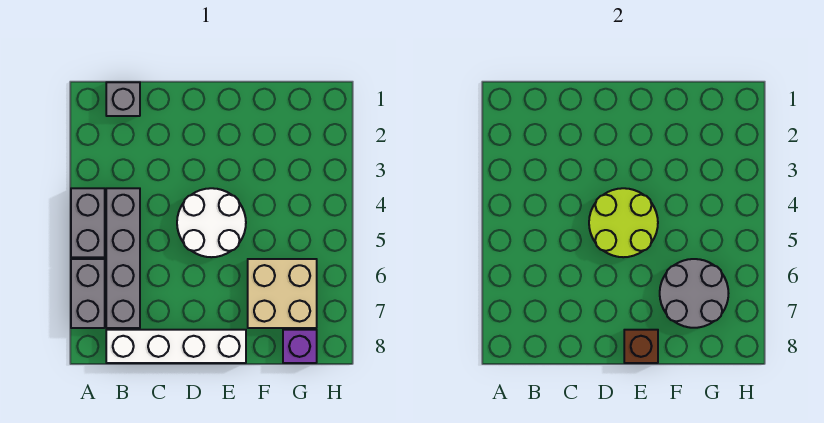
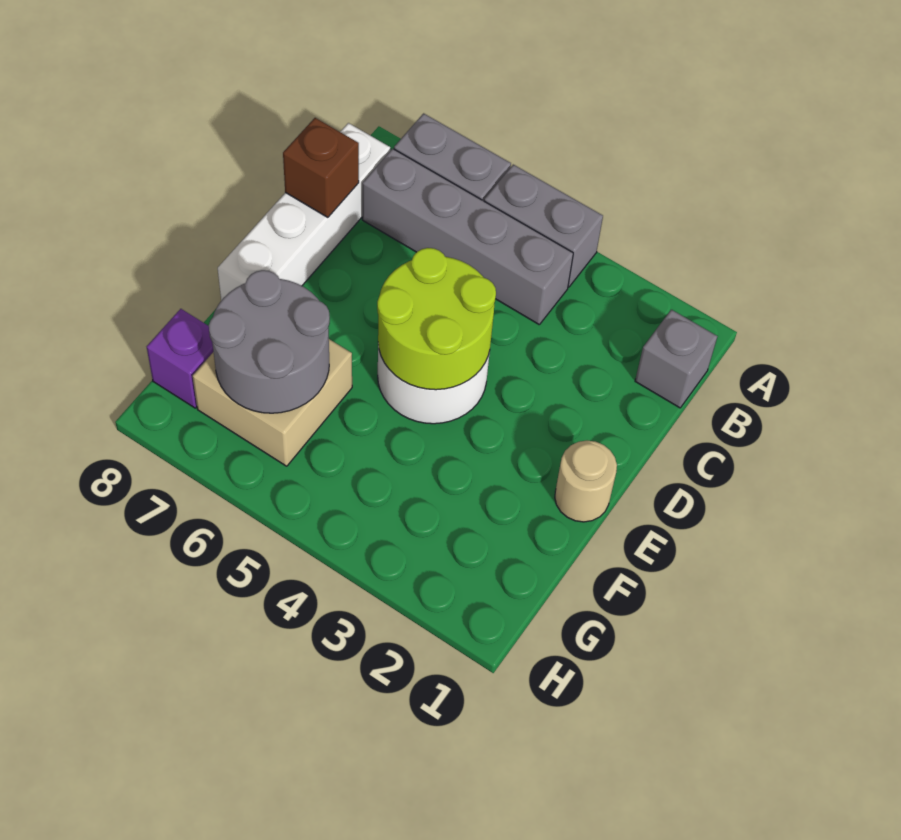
none -> tan round brick E1 level 1
brown brick E8 level 2 -> brown brick C8 level 2

